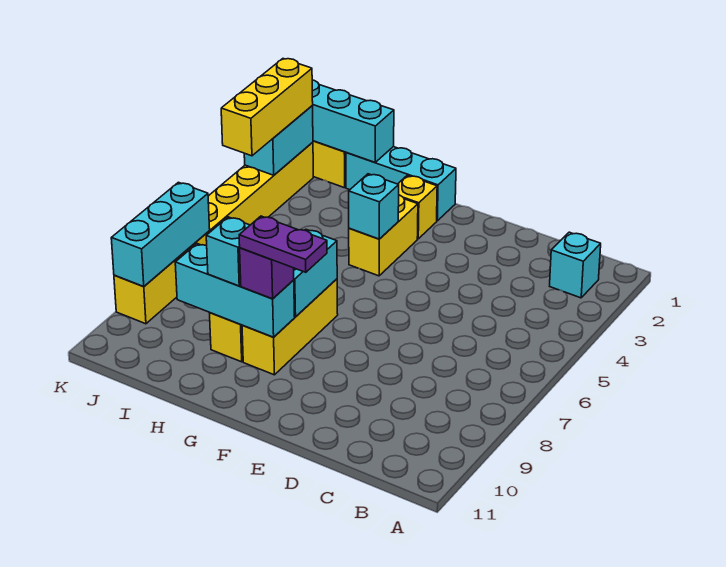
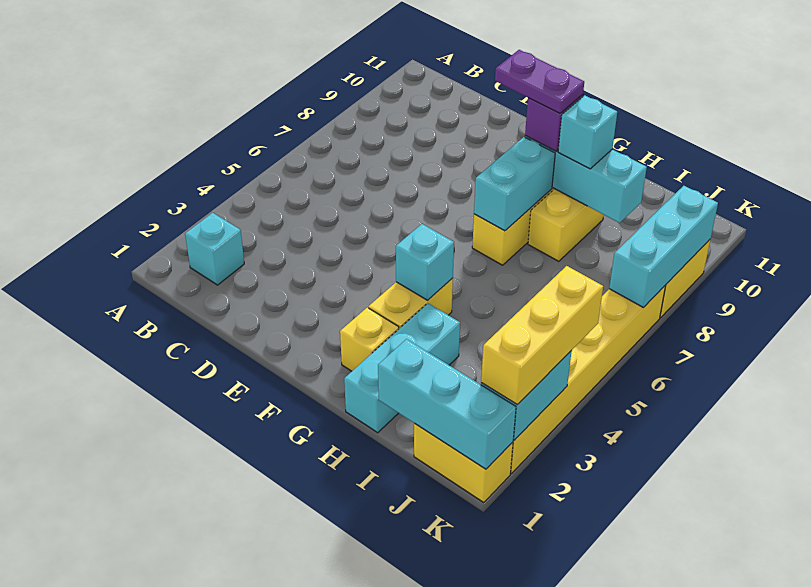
cyan brick G1:I1 level 1 -> cyan brick H1:H3 level 1

